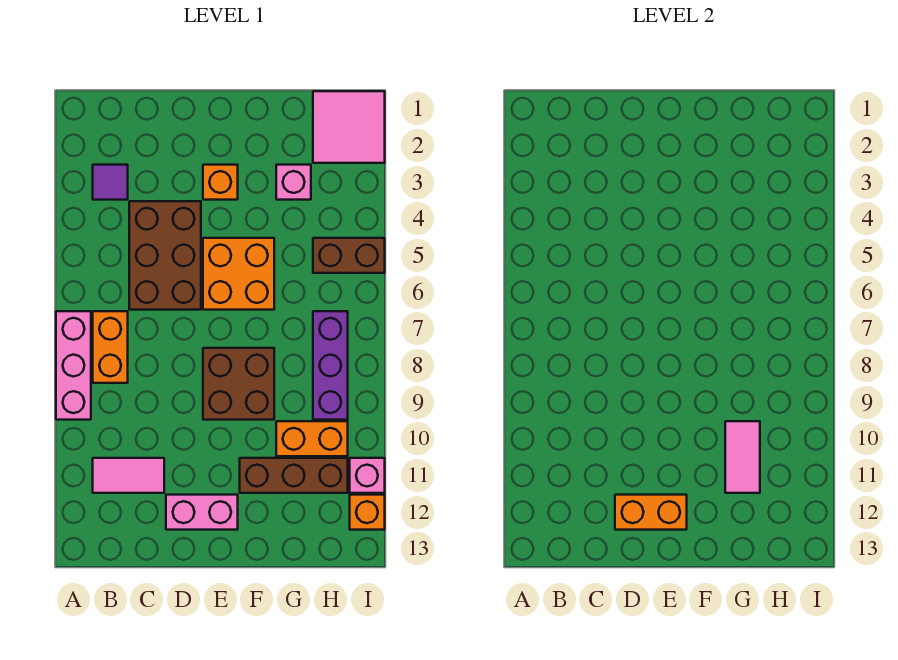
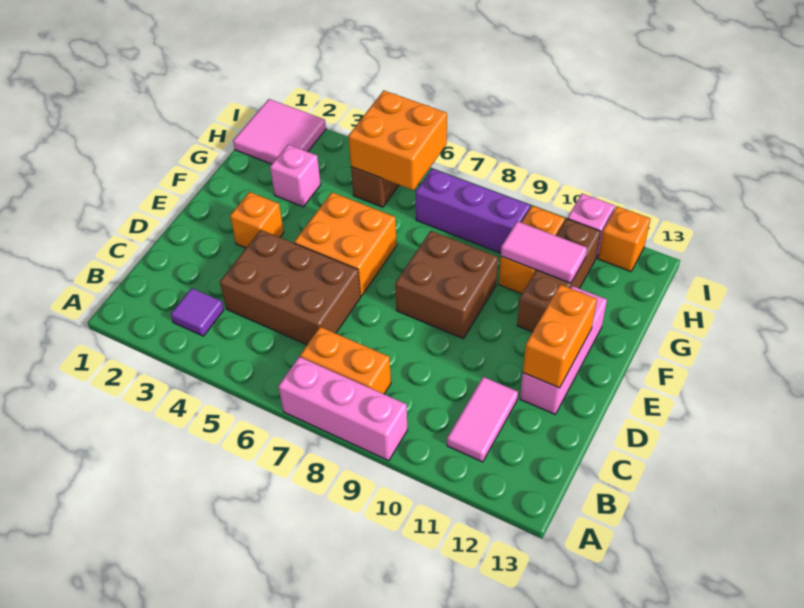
pink brick D12:E12 level 1 -> pink brick D12:F12 level 1
none -> orange brick H5:I6 level 2

